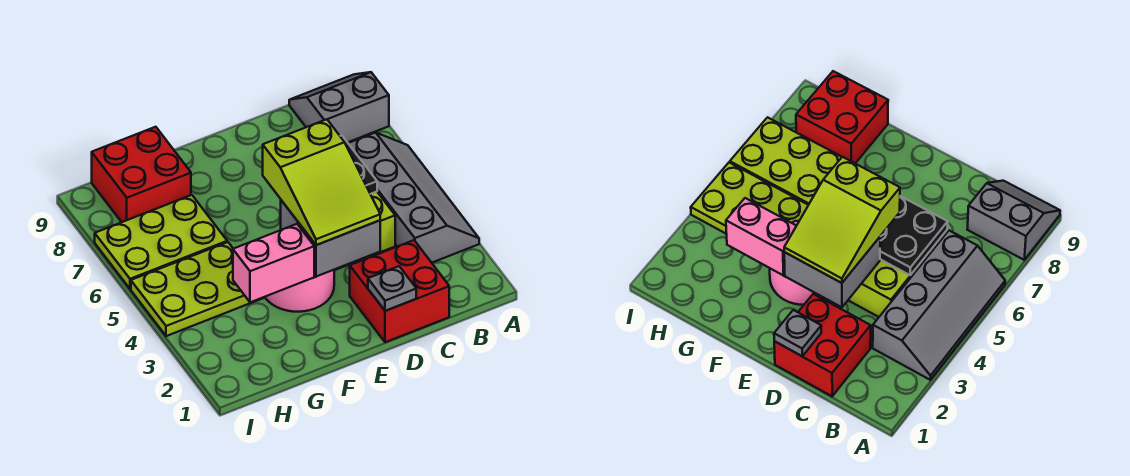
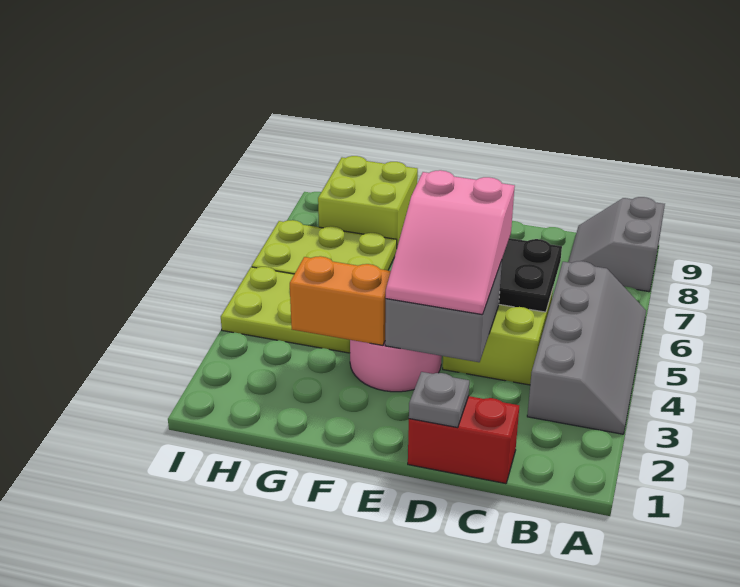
grey slope A8:B9 level 1 top 8 -> grey slope A8:B9 level 1 top A
red brick C1:D2 level 1 -> red brick C1:D1 level 1
lime slope D3:E5 level 3 top 5 -> pink slope D3:E5 level 3 top 5
pink brick F3:G3 level 2 -> orange brick F3:G3 level 2
red brick G8:H9 level 1 -> lime brick G8:H9 level 1

